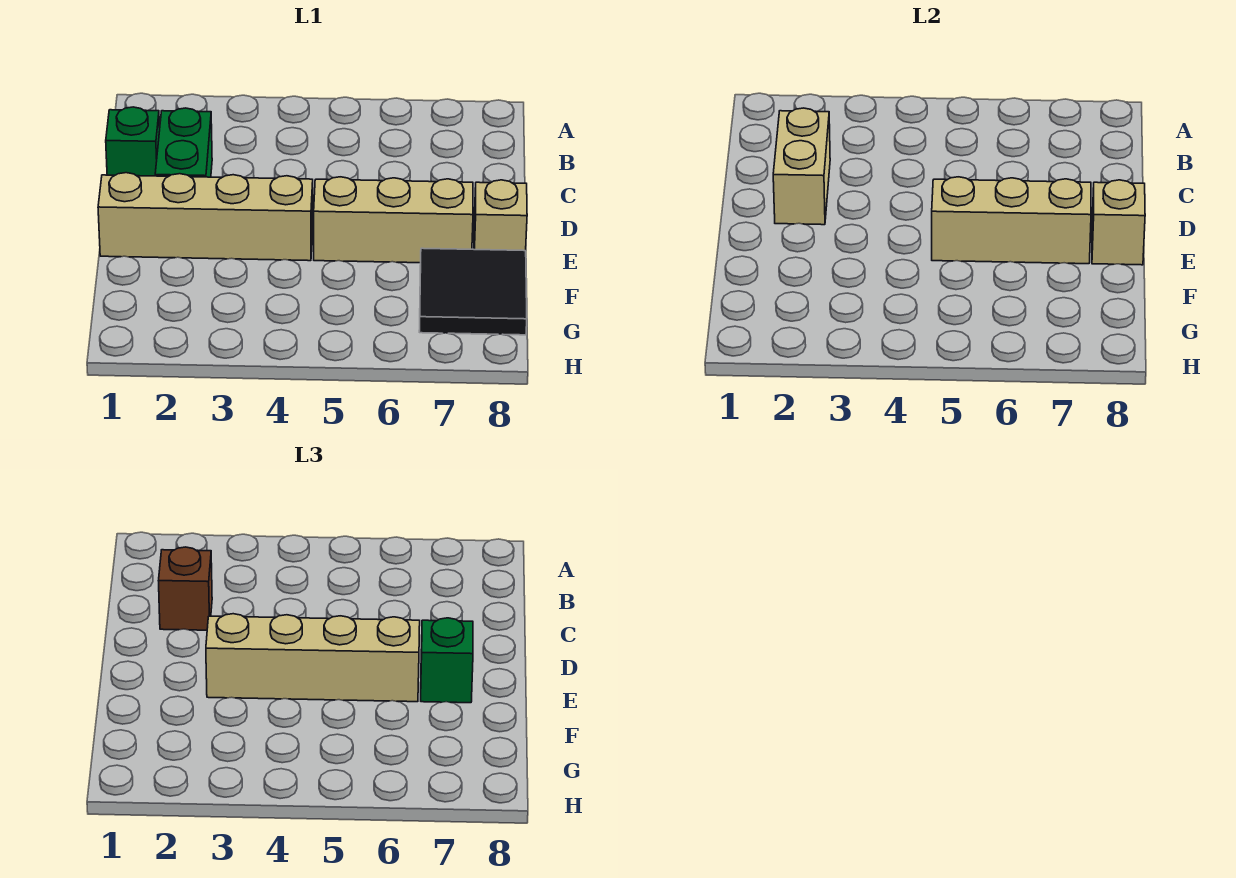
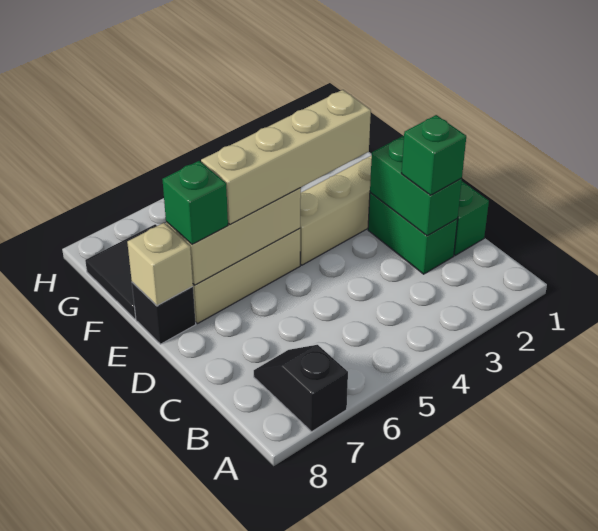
none -> black slope A7:B7 level 1 top A
tan brick C2:D2 level 2 -> green brick C2:D2 level 2
brown brick C2 level 3 -> green brick C2 level 3
tan brick E8 level 1 -> black brick E8 level 1

